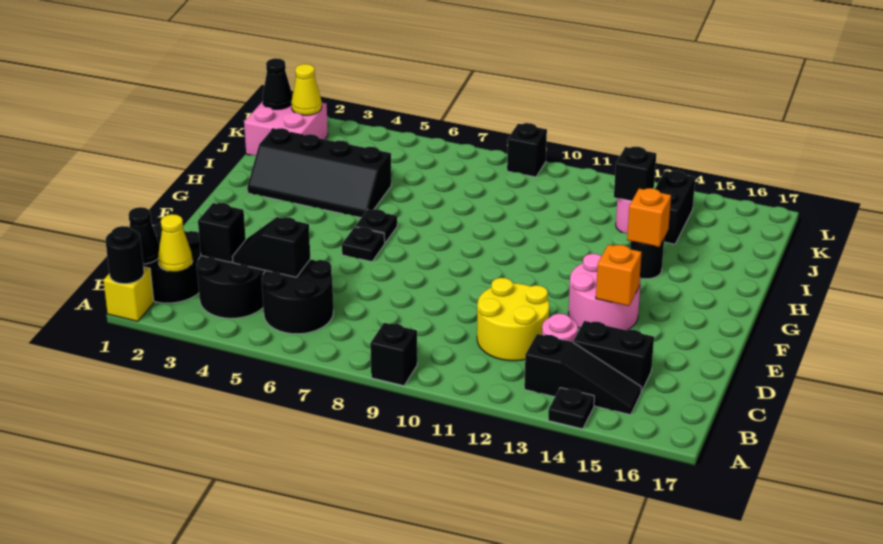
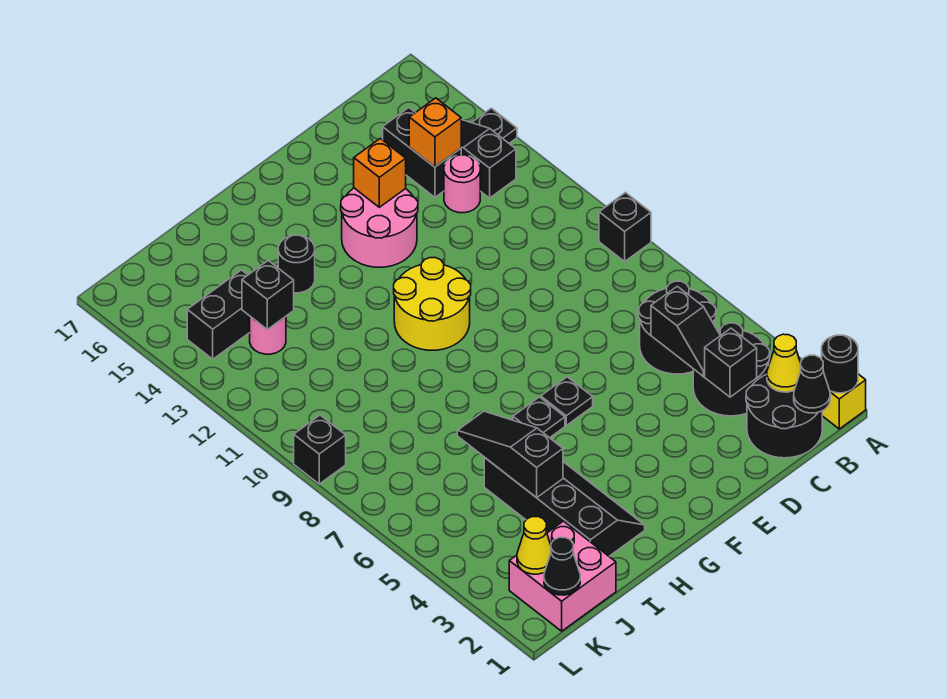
yellow round brick C11:D12 level 1 -> yellow round brick F10:G11 level 1
orange brick H14 level 2 -> orange brick C14 level 2
none -> black slope I4:I6 level 2 top 4

